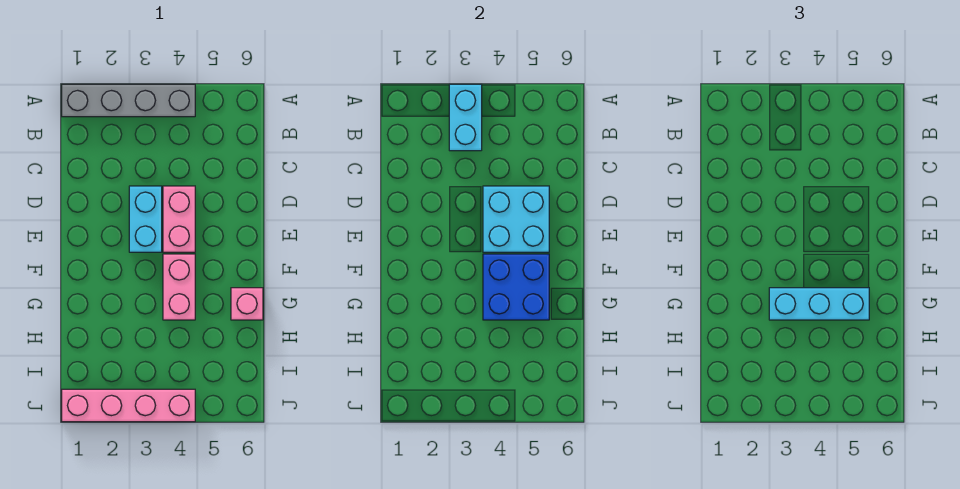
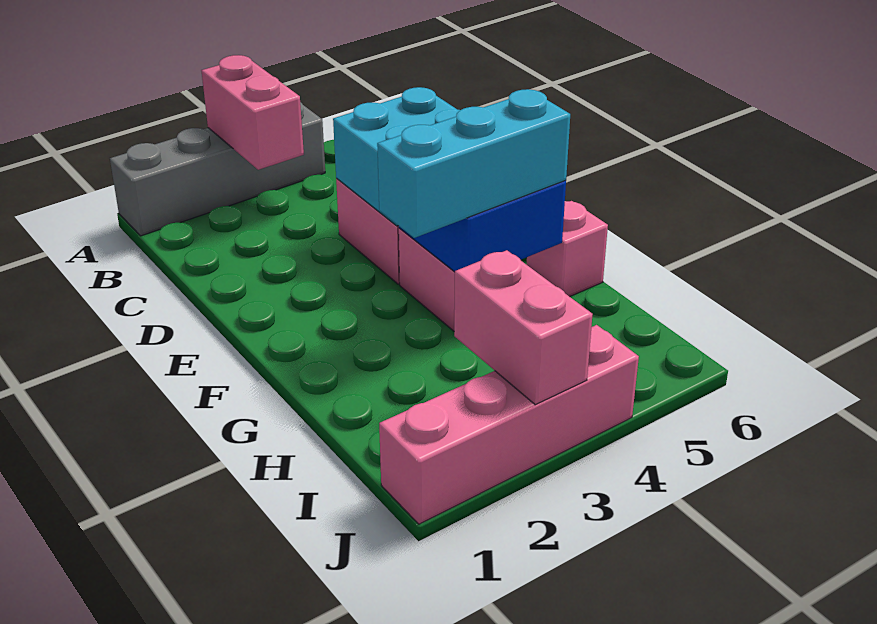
cyan brick A3:B3 level 2 -> pink brick A3:B3 level 2
cyan brick D3:E3 level 1 -> none
none -> pink brick I3:J3 level 2

